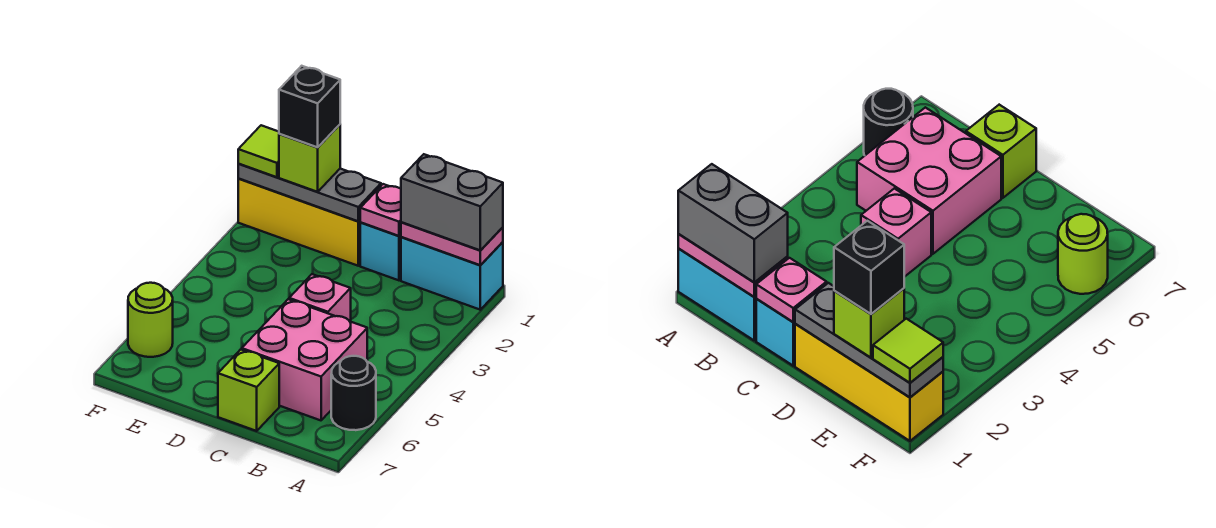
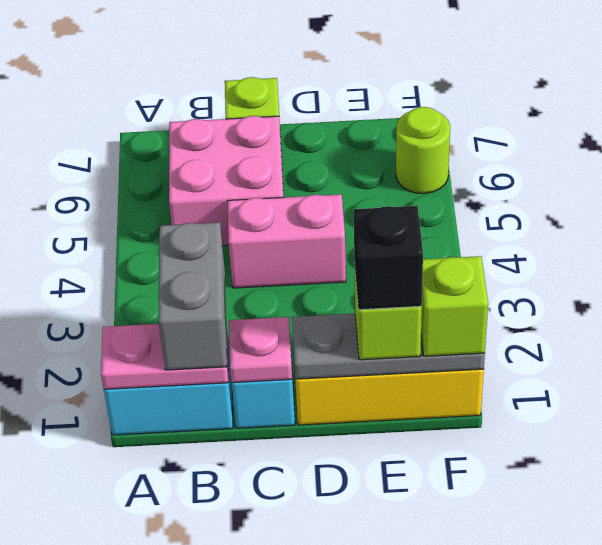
grey brick A1:B1 level 3 -> grey brick B1:B2 level 3
black round brick A6 level 1 -> none
pink brick C4 level 1 -> pink brick C4:D4 level 1
lime tile F1 level 3 -> lime brick F1 level 3

